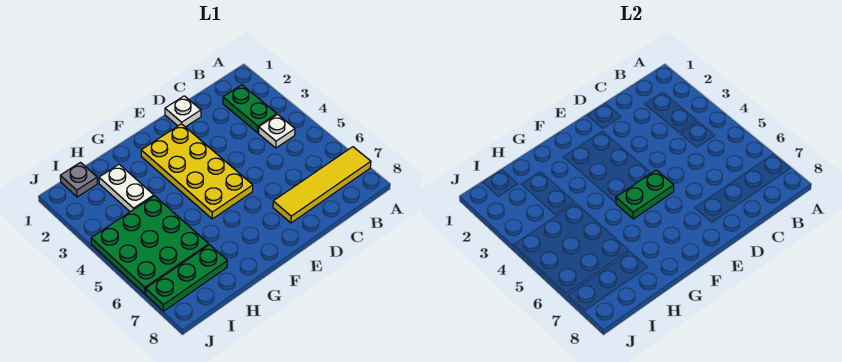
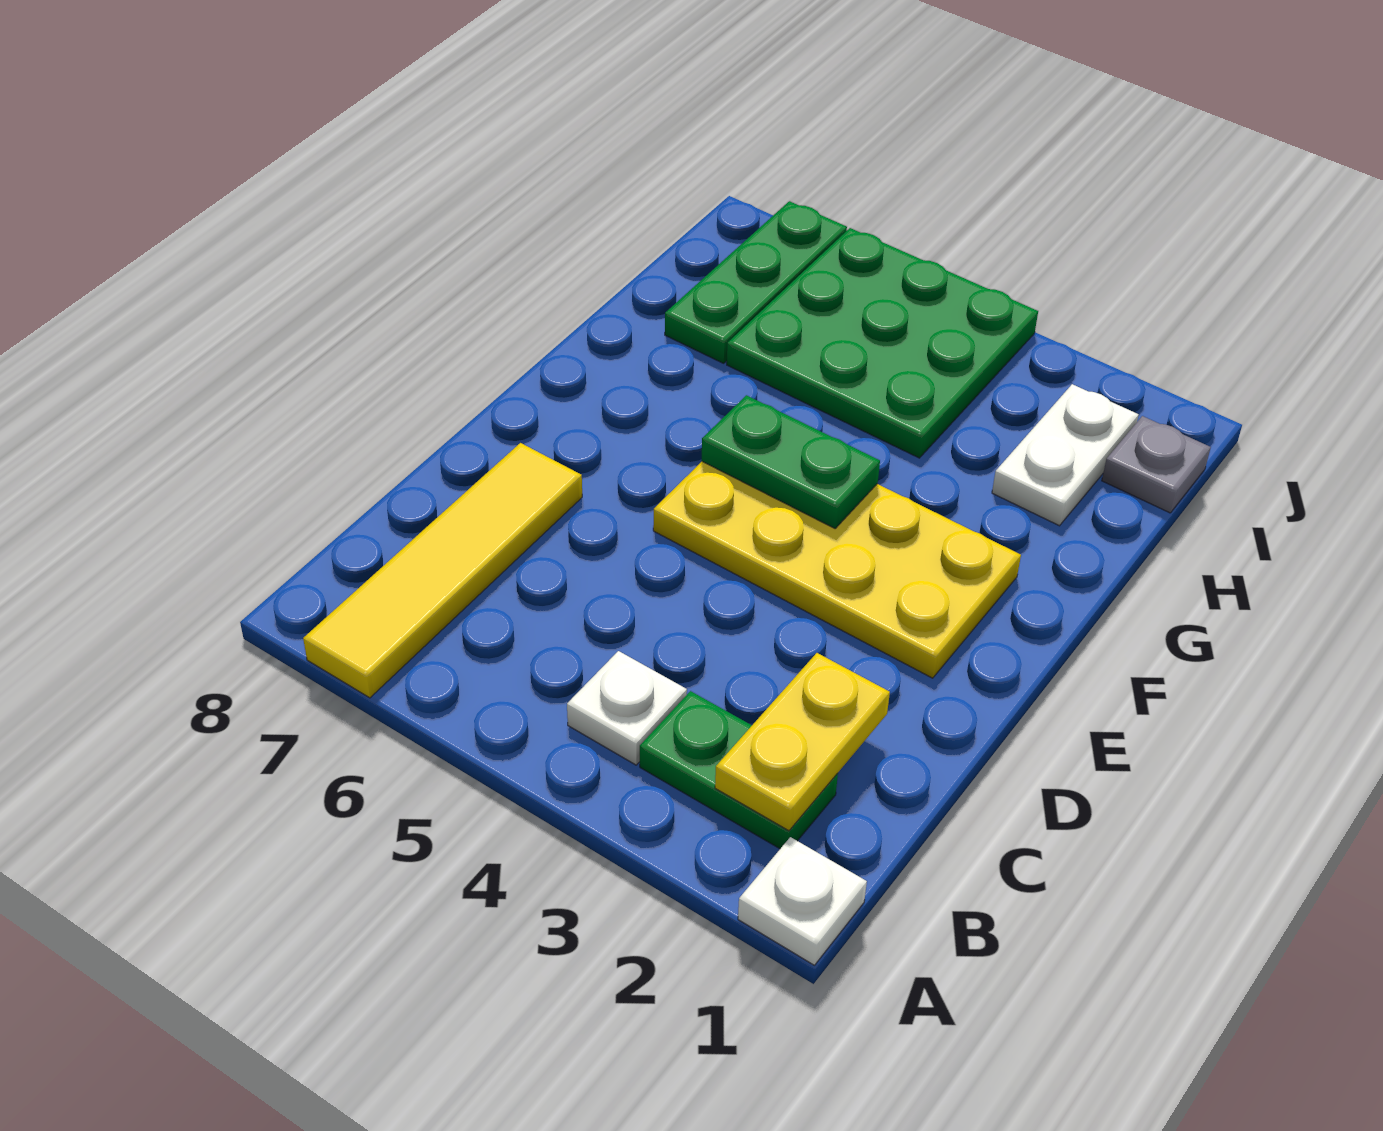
none -> yellow plate B2:C2 level 2
white plate D1 level 1 -> white plate A1 level 1
green plate E5:F5 level 2 -> green plate F4:F5 level 2
white plate H2:H3 level 1 -> white plate H2:I2 level 1

